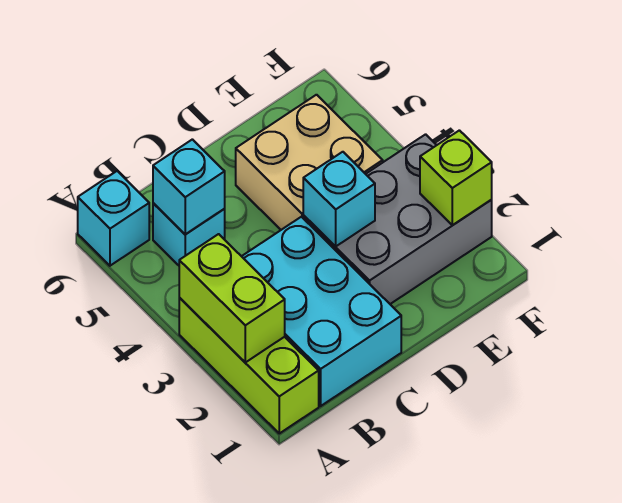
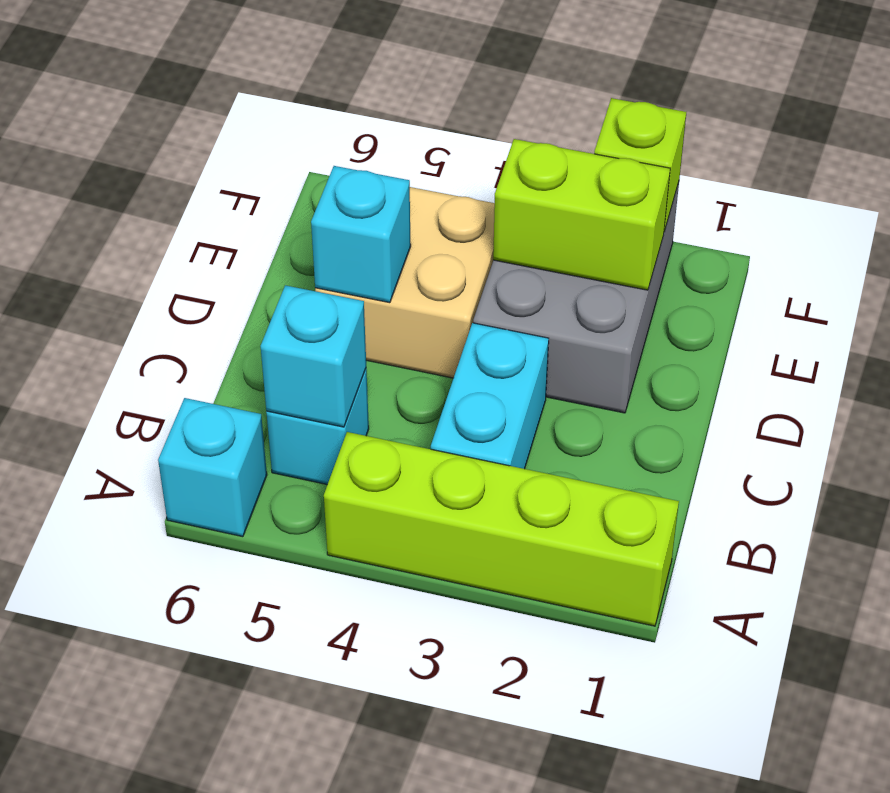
lime brick A1:A3 level 1 -> lime brick A1:A4 level 1
lime brick A2:A3 level 2 -> lime brick E2:E3 level 2
cyan brick B1:C3 level 1 -> cyan brick B3:C3 level 1
cyan brick D3 level 2 -> cyan brick D5 level 2

